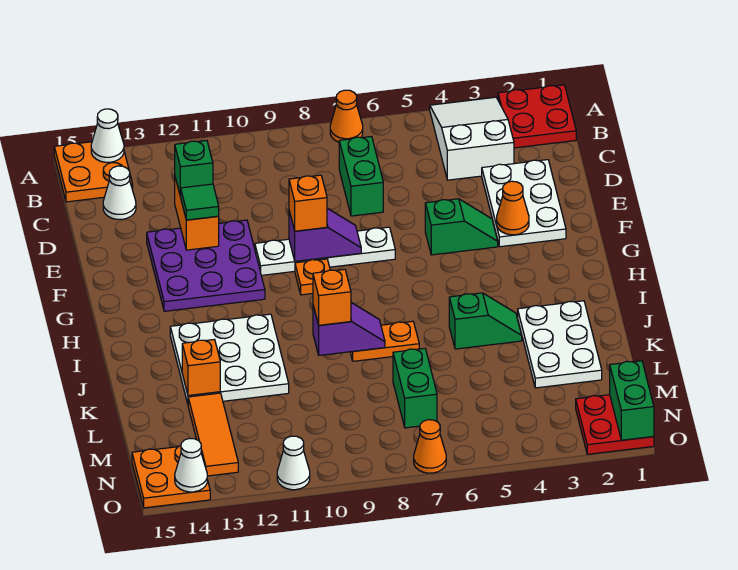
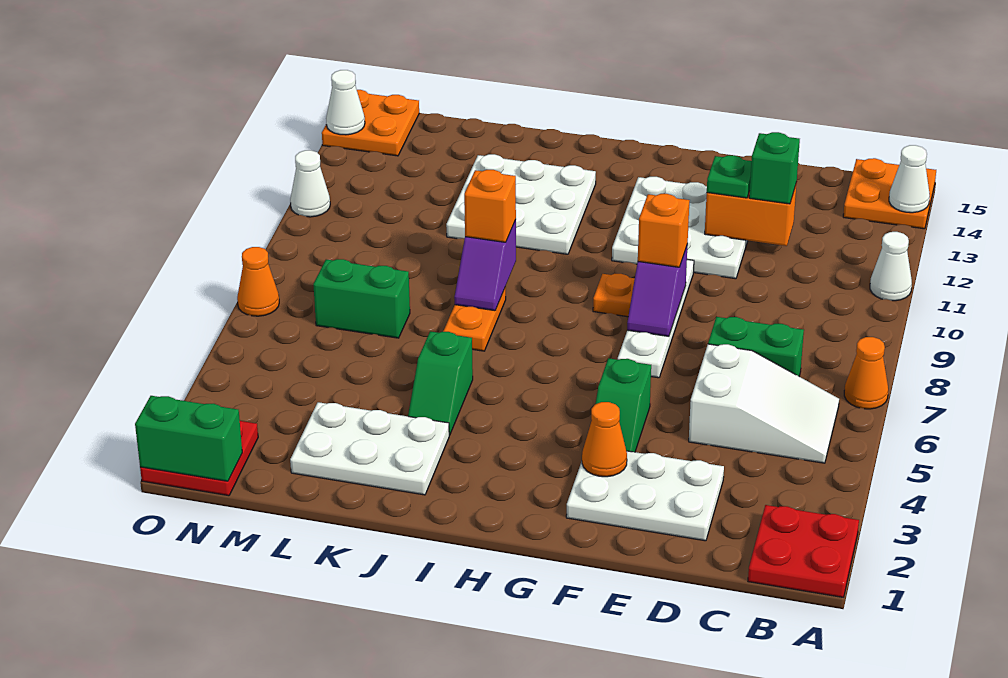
white slope A3:C4 level 1 top C -> white slope B5:D6 level 1 top D
white cone C14 level 1 -> white cone A11 level 1
purple plate E11:G13 level 1 -> white plate E11:G13 level 1
green tile E12 level 3 -> green plate E12 level 3
orange brick K13 level 2 -> none
orange tile L13:N13 level 1 -> none

